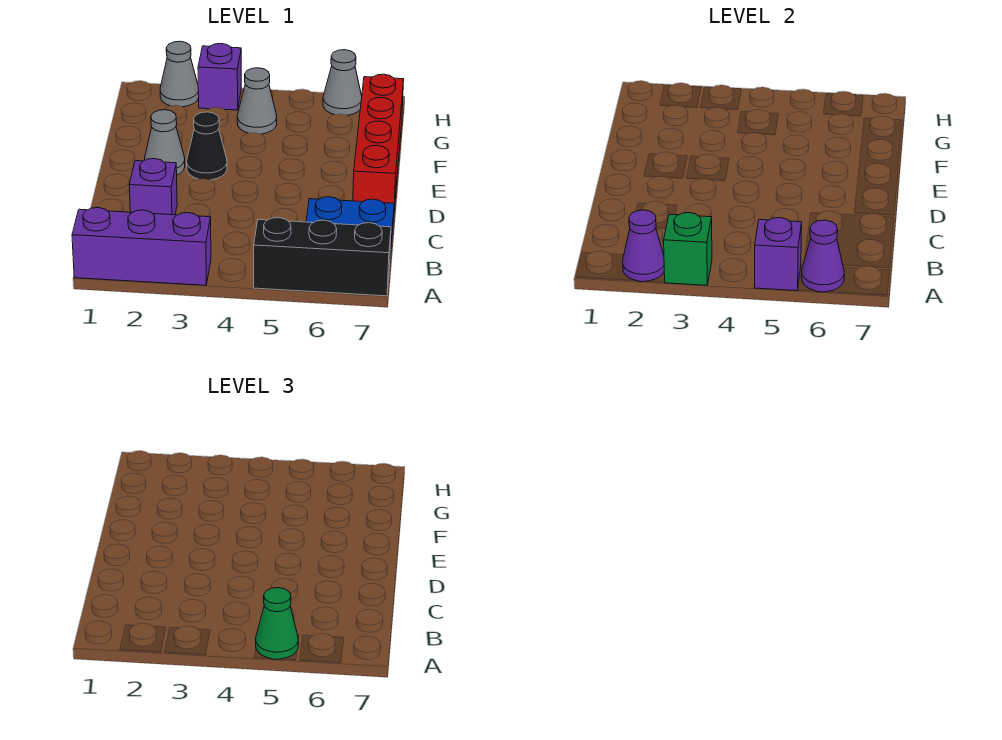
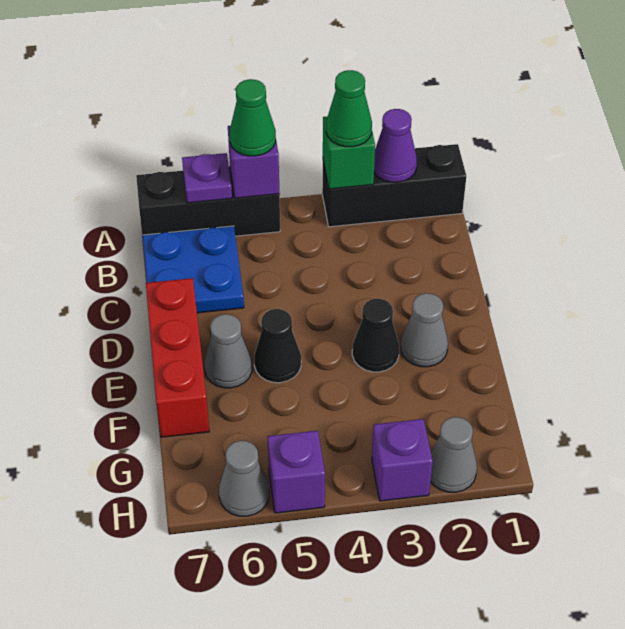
purple brick A1:A3 level 1 -> black brick A1:A3 level 1
none -> green cone A3 level 3
purple cone A6 level 2 -> purple plate A6 level 2
purple brick C2 level 1 -> purple brick H5 level 1
red brick D7:G7 level 1 -> red brick D7:F7 level 1
none -> black cone E5 level 1
grey cone G4 level 1 -> grey cone E6 level 1

